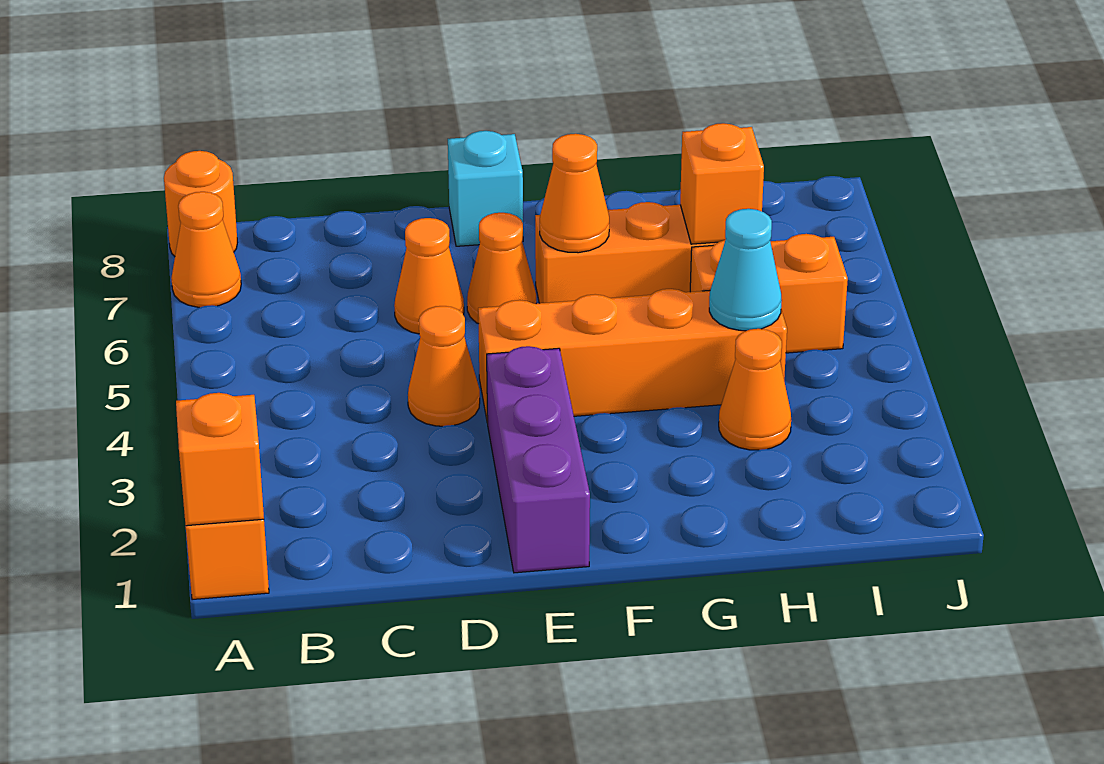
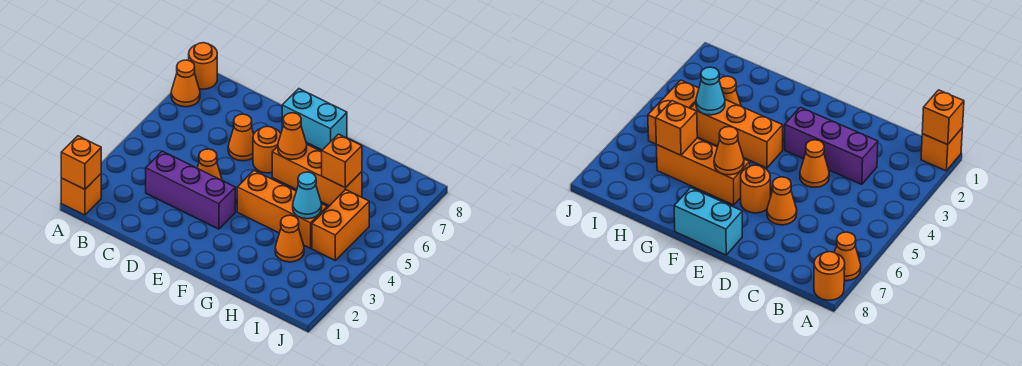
purple brick E1:E3 level 1 -> purple brick C3:E3 level 1
orange brick E4:H4 level 1 -> orange brick F4:H4 level 1
orange cone E6 level 1 -> orange round brick E6 level 1
cyan brick E8 level 1 -> cyan brick E8:F8 level 1
orange brick H5:I5 level 1 -> orange brick I4:I5 level 1

